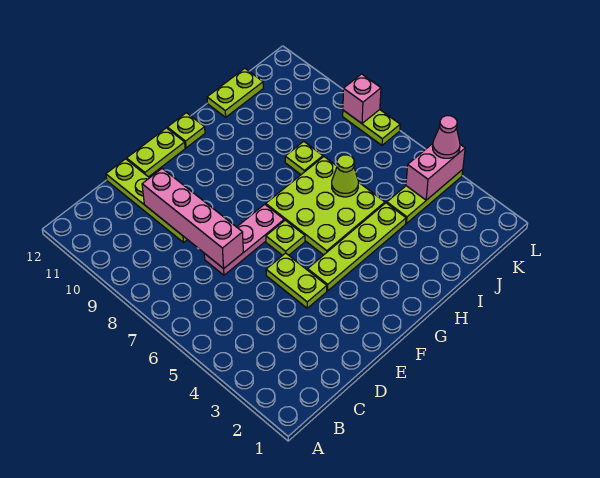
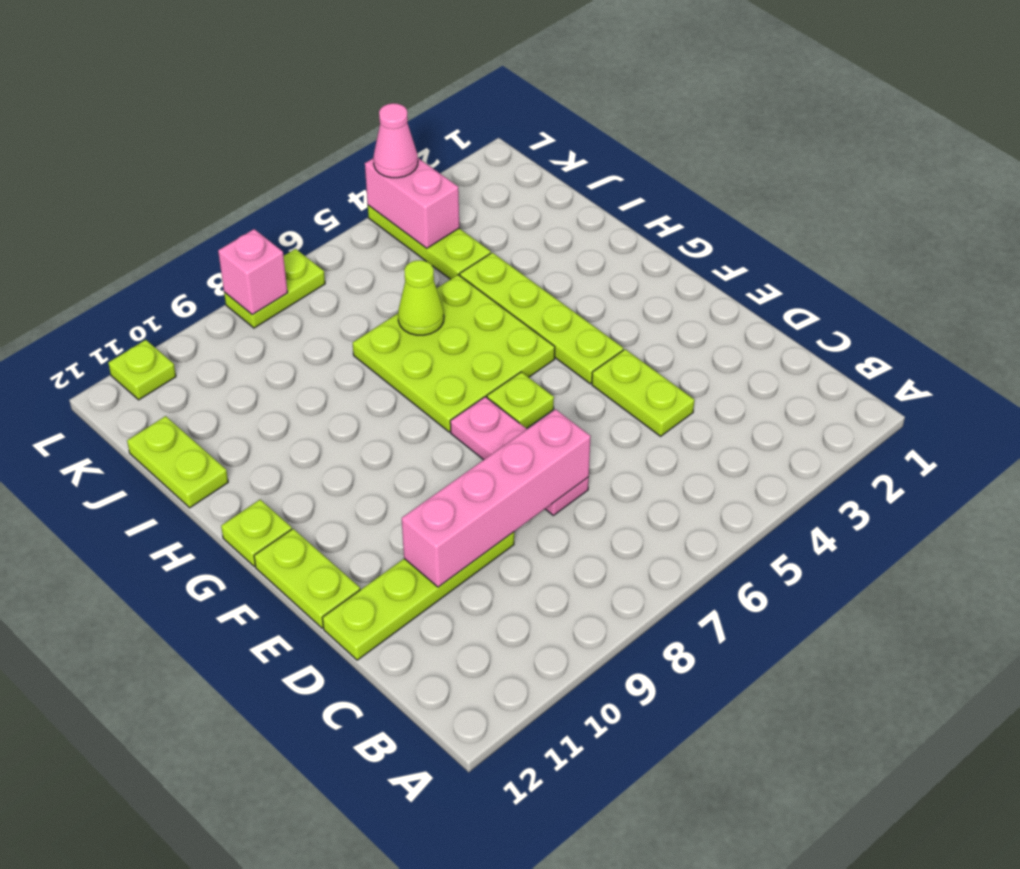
lime plate E4:E5 level 1 -> lime plate D4:E4 level 1
lime plate I8 level 1 -> lime plate L11 level 1

